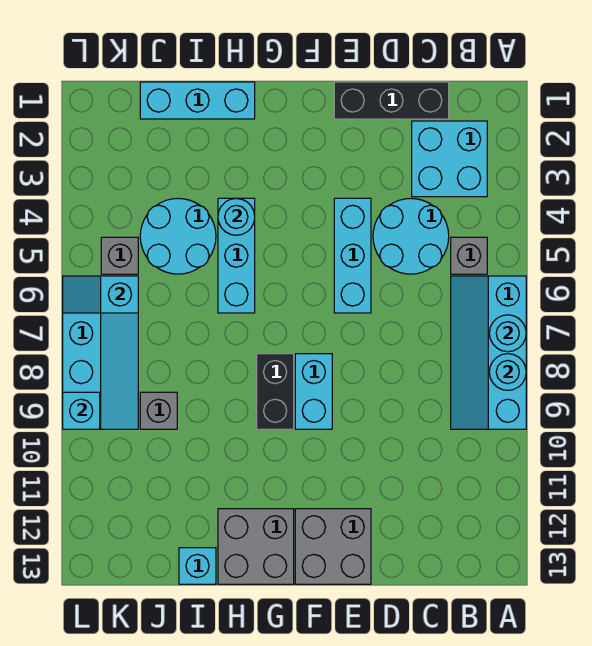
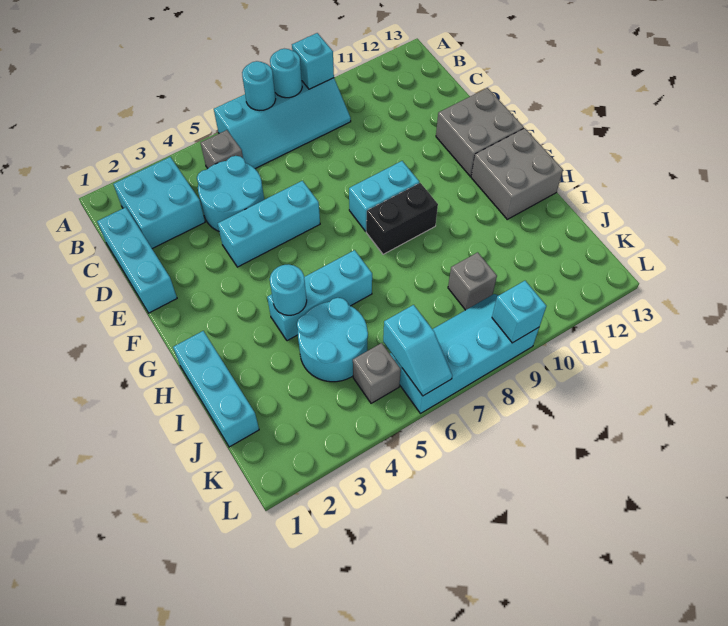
black brick C1:E1 level 1 -> cyan brick C1:E1 level 1
cyan brick I13 level 1 -> cyan brick A9 level 2

